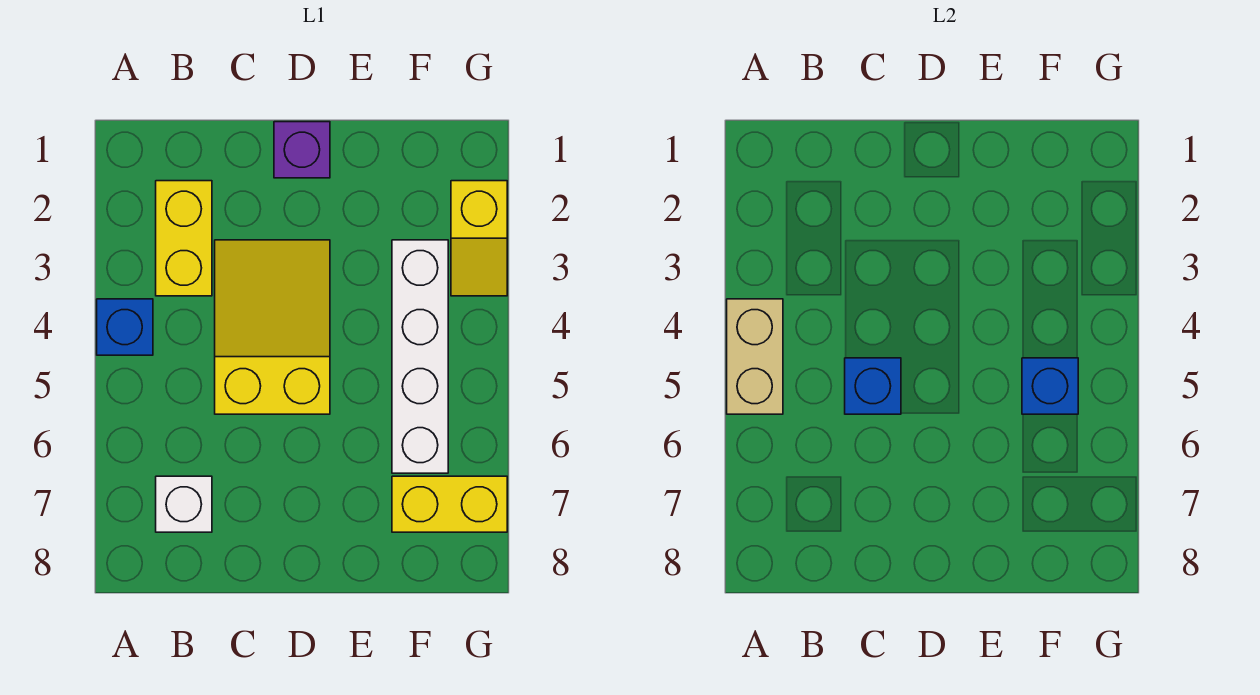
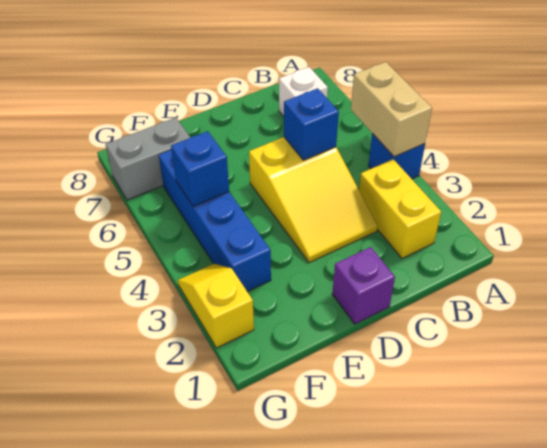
white brick F3:F6 level 1 -> blue brick F3:F6 level 1
yellow brick F7:G7 level 1 -> grey brick F7:G7 level 1

